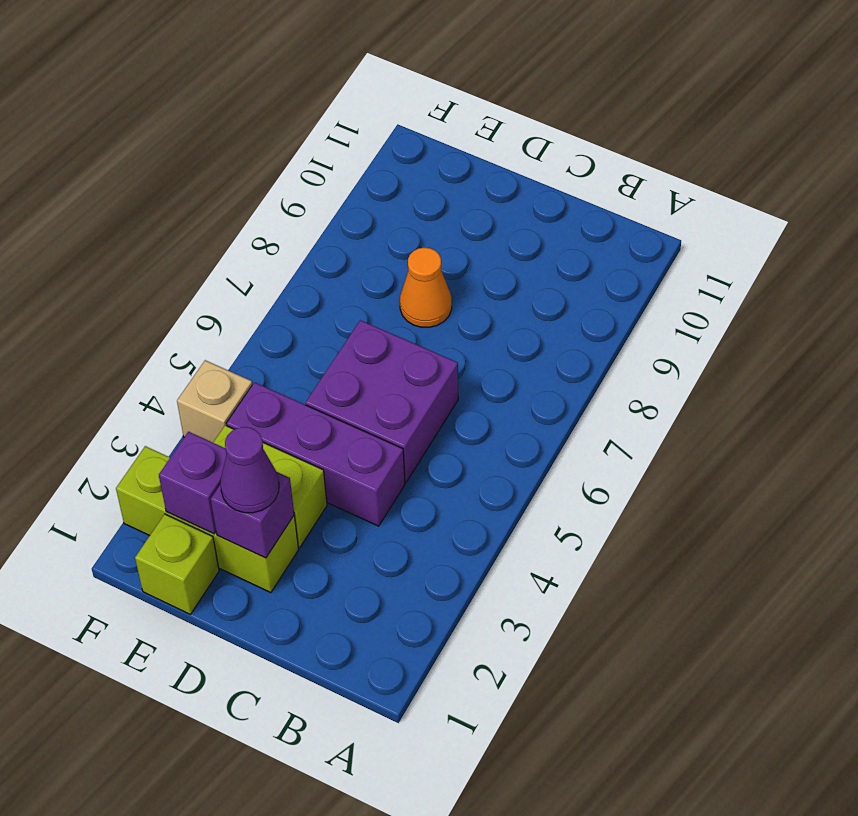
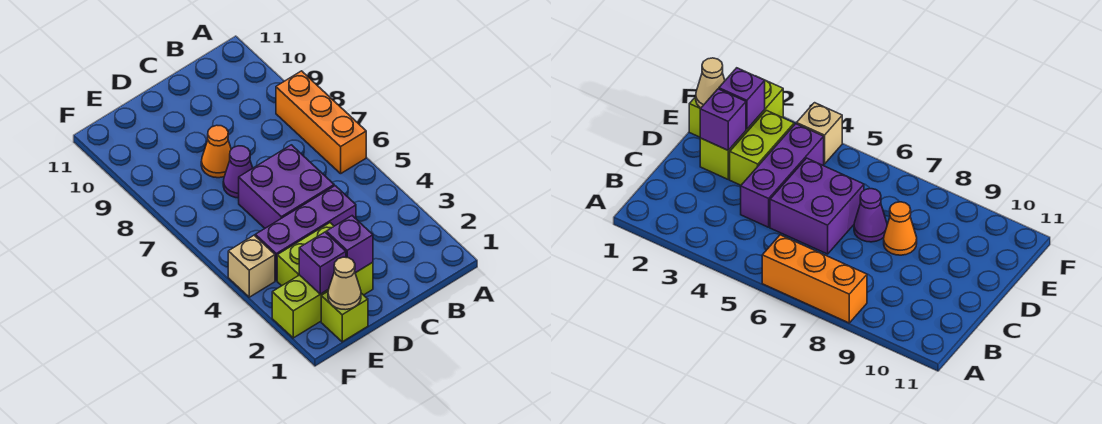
none -> orange brick A6:A8 level 1
purple cone D2 level 3 -> purple cone D7 level 1
none -> tan cone E1 level 2

